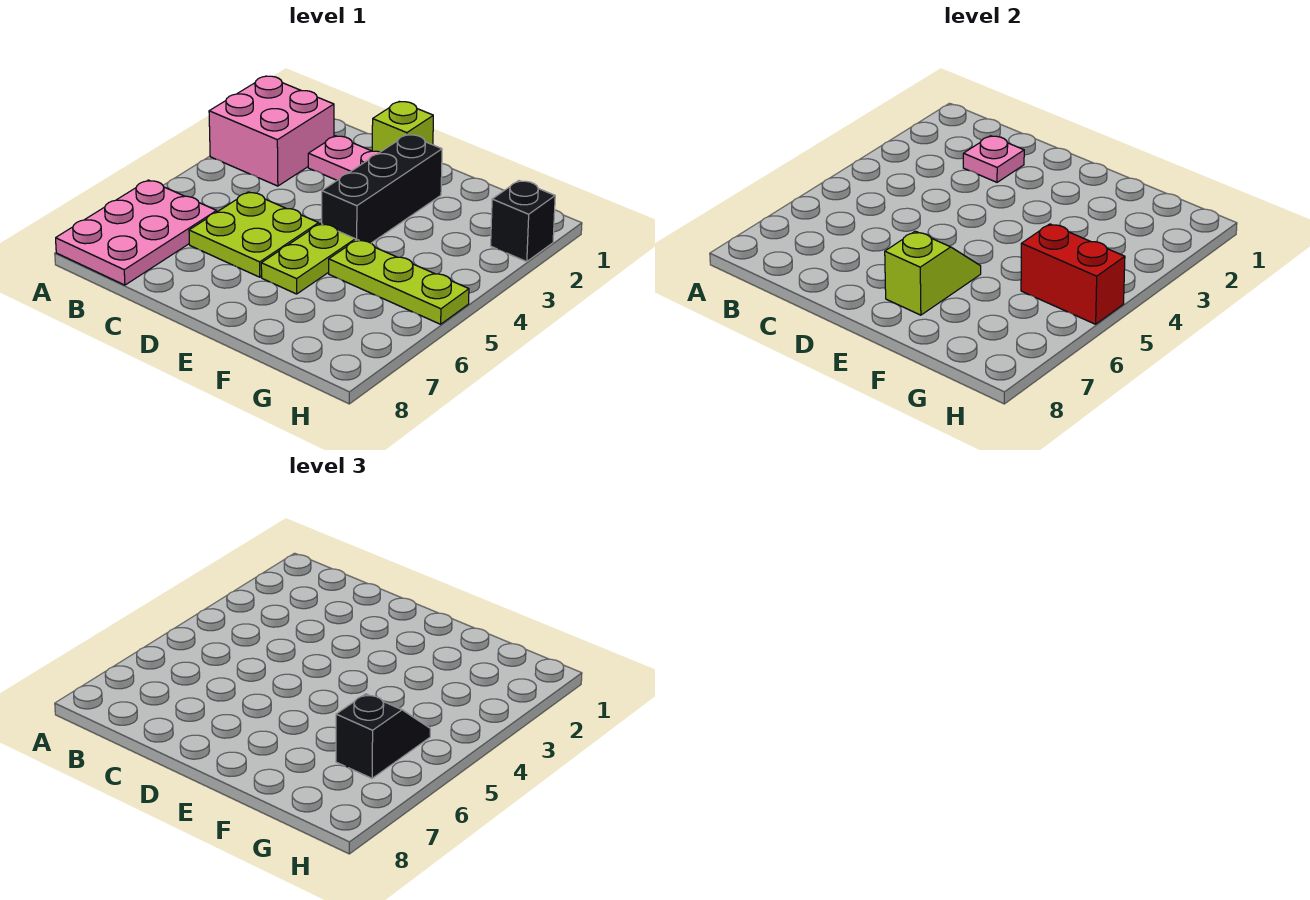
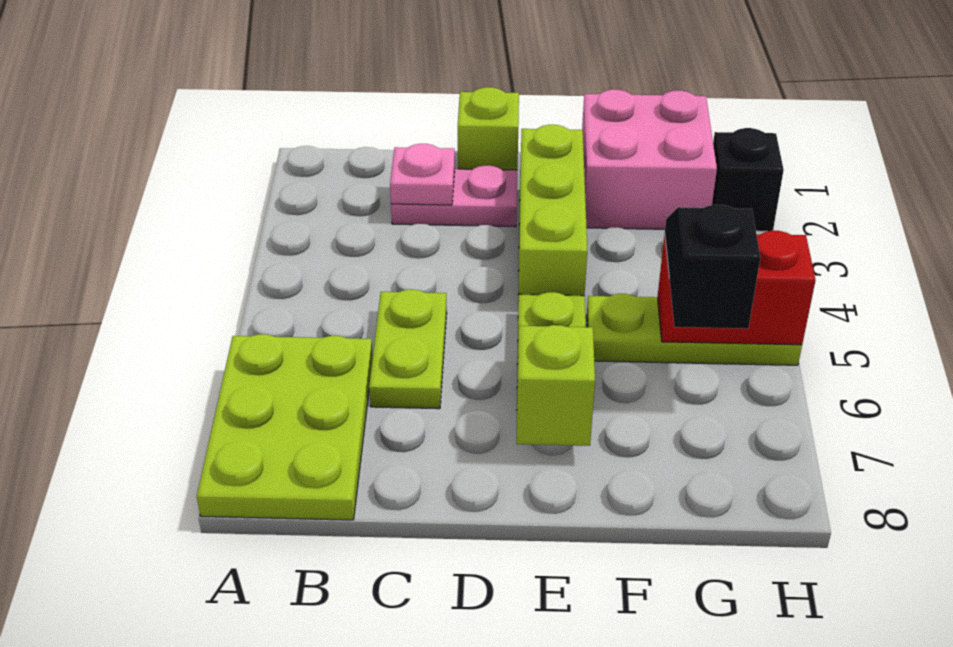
pink brick A2:B3 level 1 -> pink brick F1:G2 level 1
pink plate A6:B8 level 1 -> lime plate A6:B8 level 1
lime plate C5:D6 level 1 -> lime plate C5:C6 level 1
black brick E2:E4 level 1 -> lime brick E2:E4 level 1

